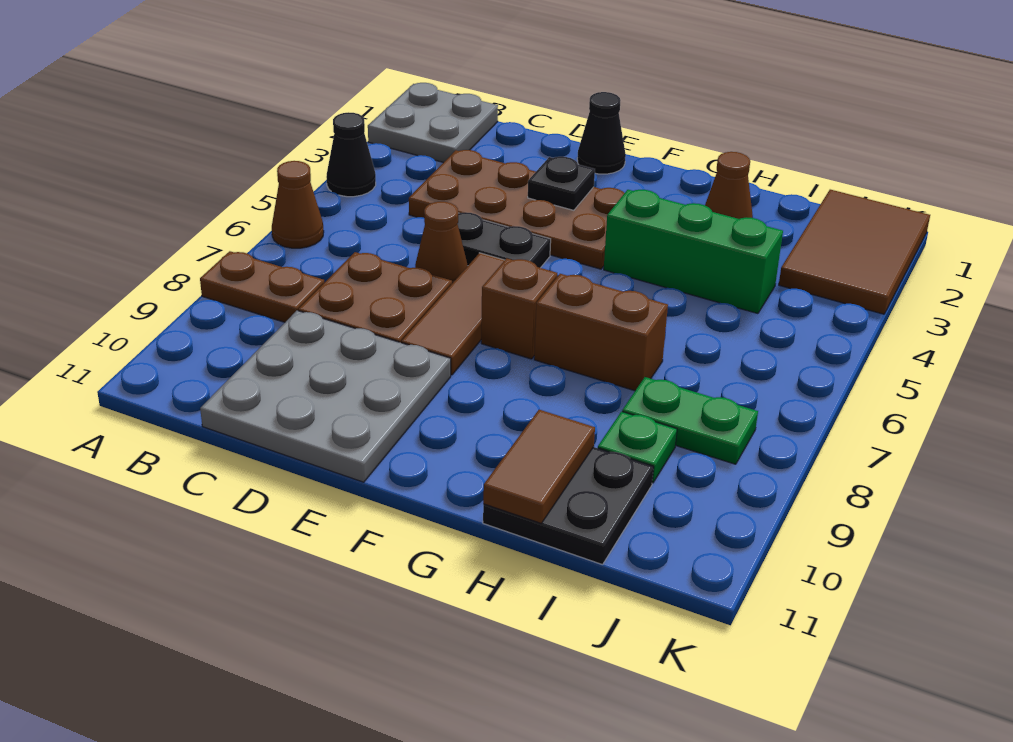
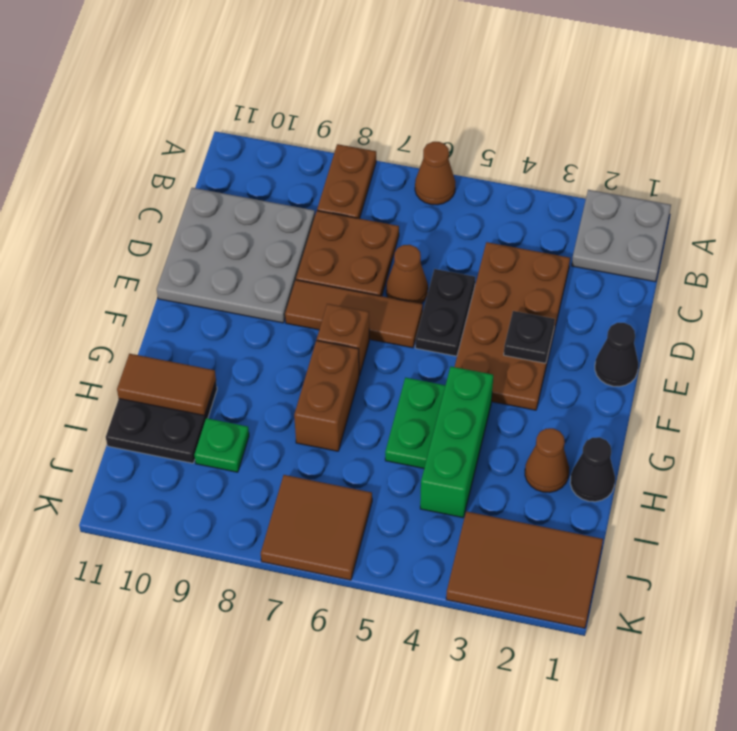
black cone A4 level 1 -> black cone H1 level 1
green plate I8:J8 level 1 -> green plate G5:H5 level 1
none -> brown tile J6:K7 level 1

